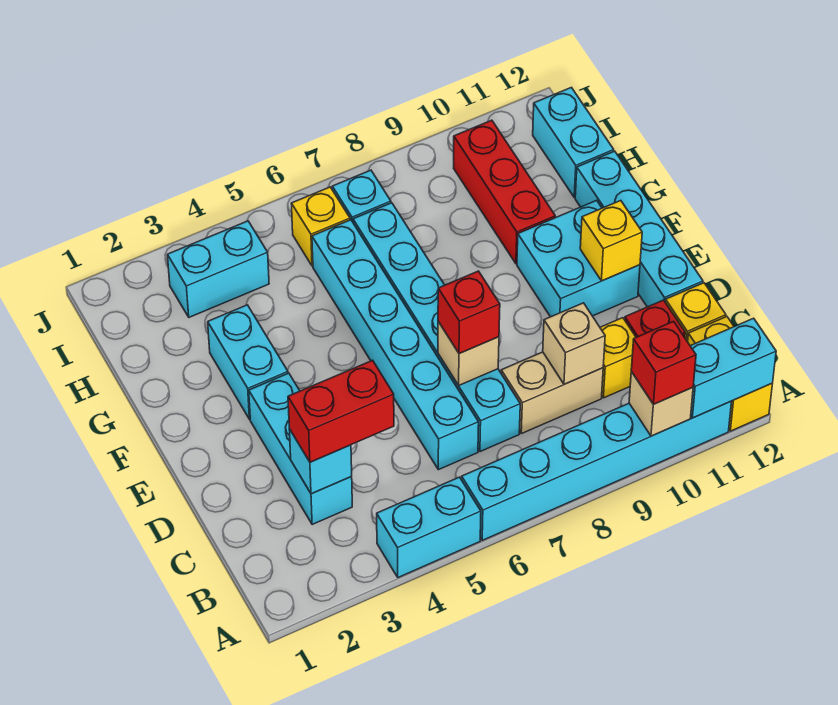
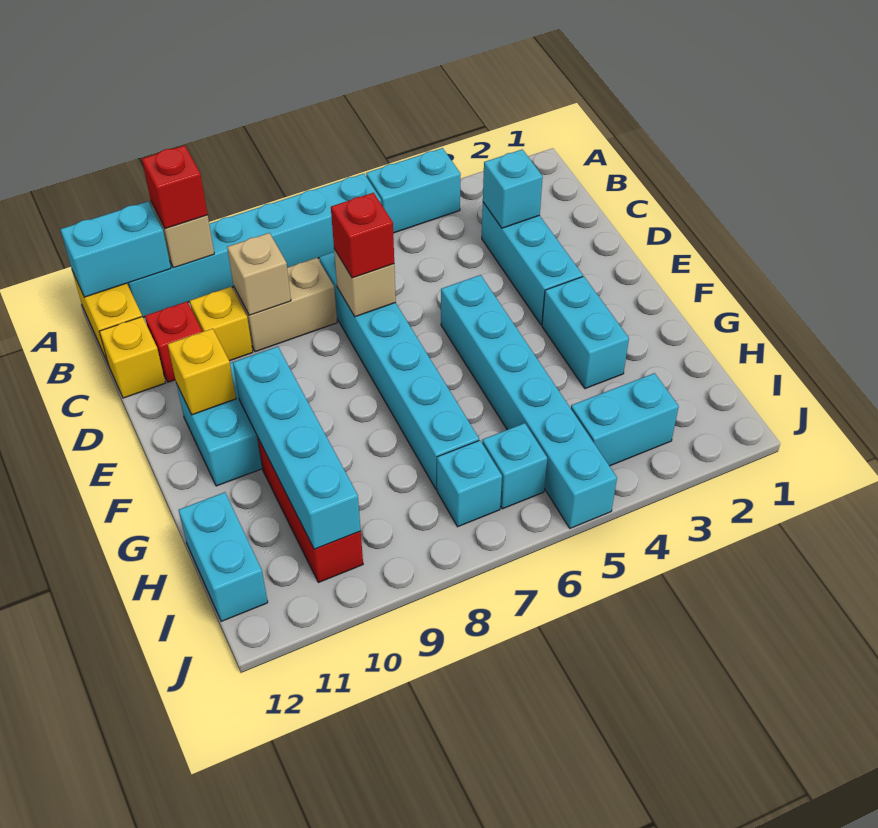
red brick C3:C4 level 3 -> none
cyan brick C6:H6 level 1 -> cyan brick E5:J5 level 1
cyan brick D12:G12 level 1 -> cyan brick F10:I10 level 2
yellow brick I6 level 1 -> cyan brick I6 level 1

